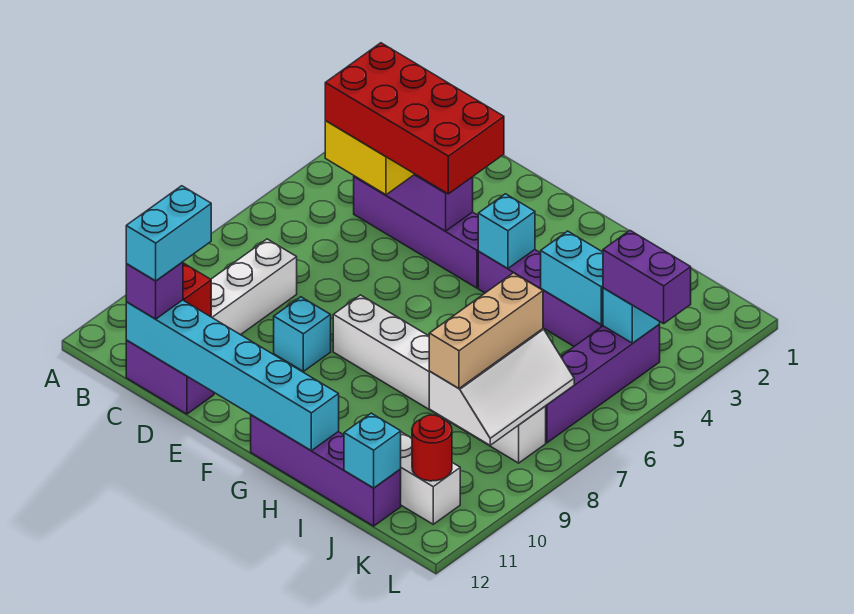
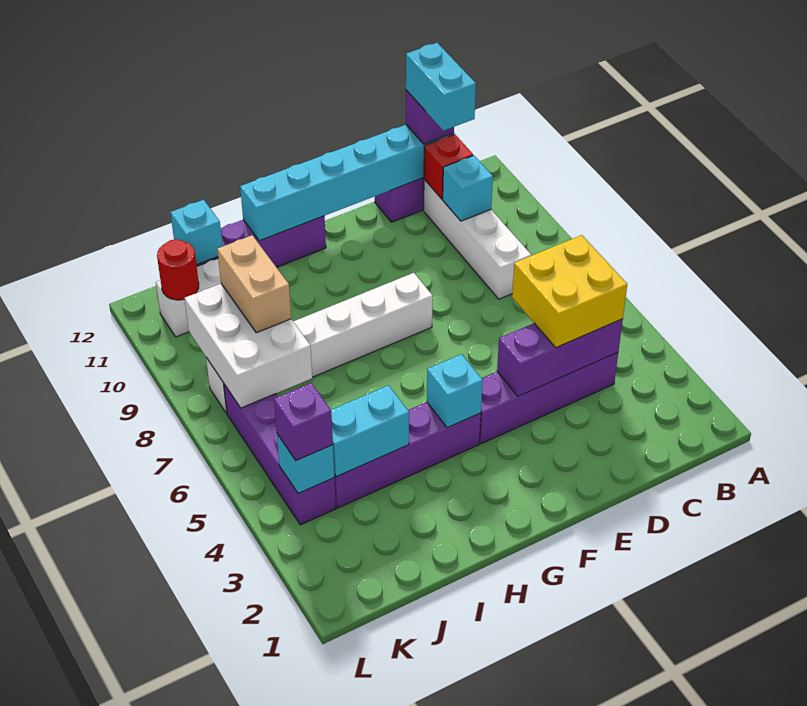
red brick C4:F5 level 4 -> none
cyan brick E9 level 1 -> cyan brick C10 level 2
white slope J7:K9 level 2 top J -> white brick J7:K9 level 2
tan brick J7:J9 level 3 -> tan brick J8:J9 level 3
purple brick K4:L4 level 3 -> purple brick K4 level 3

